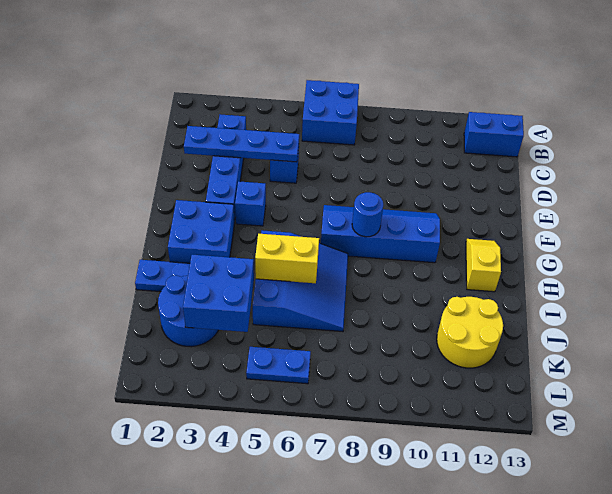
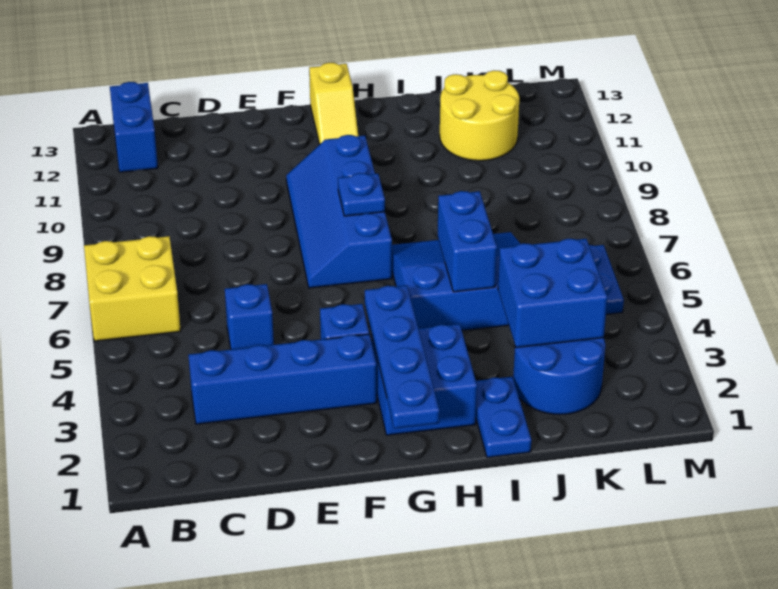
blue brick A6:B7 level 1 -> yellow brick A6:B7 level 1
blue plate D2:D5 level 2 -> blue plate G1:G4 level 2
blue round brick G8 level 2 -> blue plate G8 level 2
yellow slope G12:H12 level 1 top H -> yellow slope G12:G13 level 1 top 13
yellow brick I5:I6 level 2 -> blue brick I5:I6 level 2

